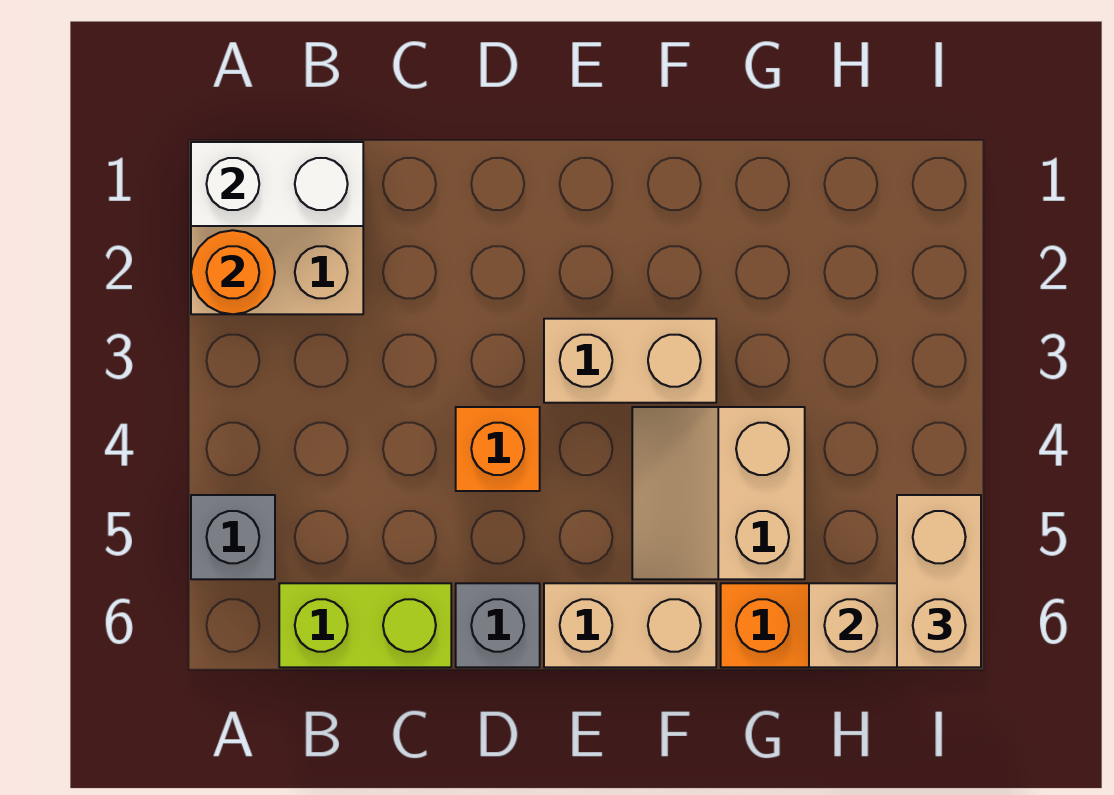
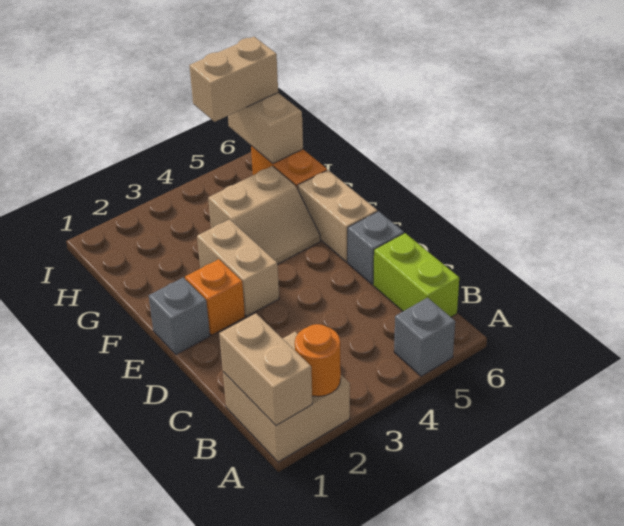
white brick A1:B1 level 2 -> tan brick A1:B1 level 2
orange brick D4 level 1 -> orange brick E2 level 1
none -> grey brick E1 level 1

